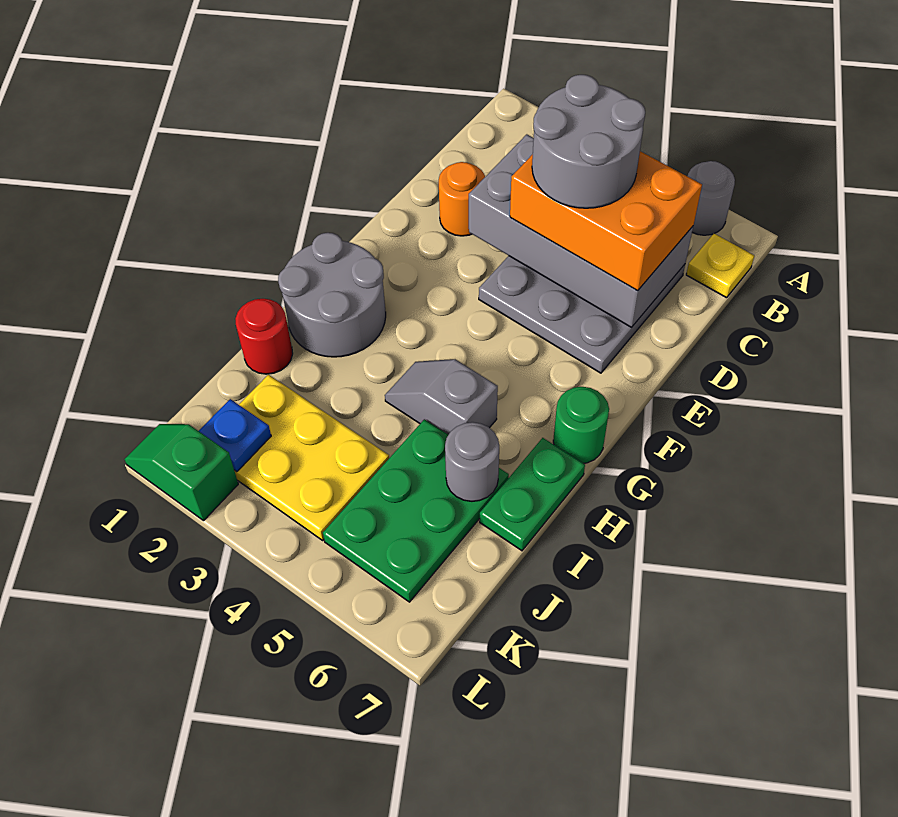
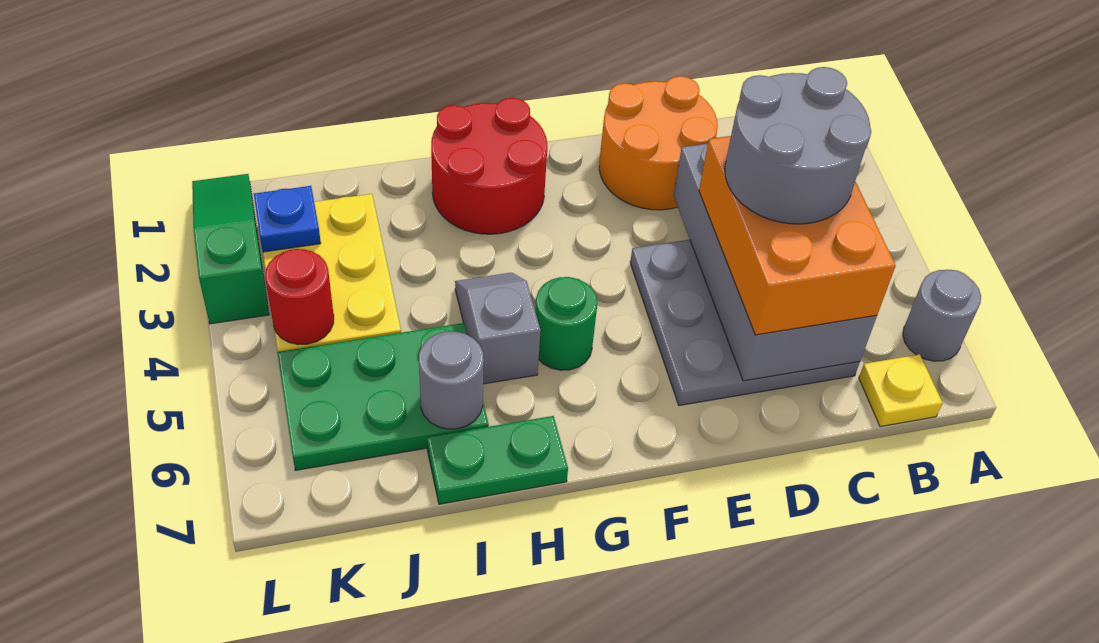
orange round brick D2 level 1 -> orange round brick D1:E2 level 1
grey round brick G1:H2 level 1 -> red round brick G1:H2 level 1
green round brick G7 level 1 -> green round brick G5 level 1
red round brick I1 level 1 -> red round brick K4 level 2
green slope L1:L2 level 1 top 2 -> green slope L1:L3 level 1 top 3

